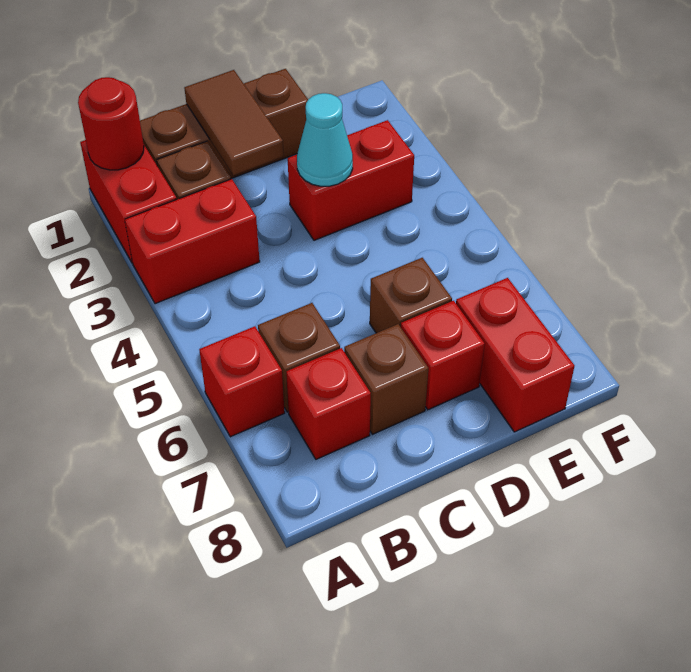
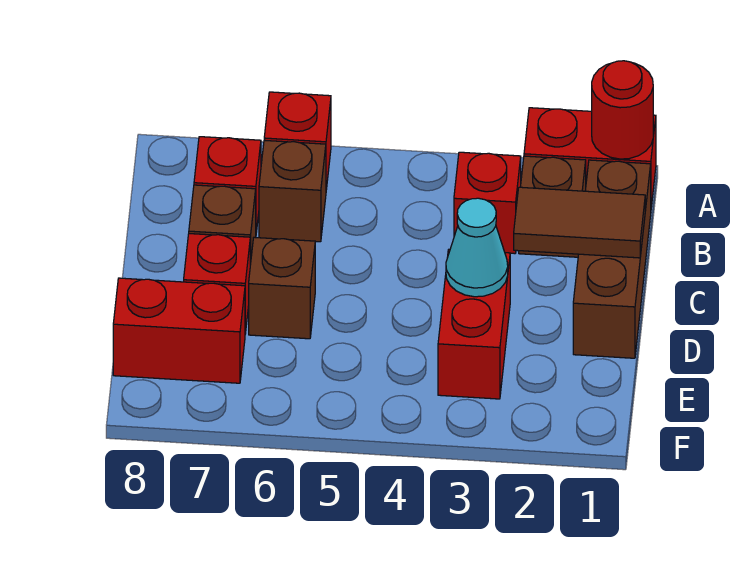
red brick A3:B3 level 1 -> red brick B3 level 1

